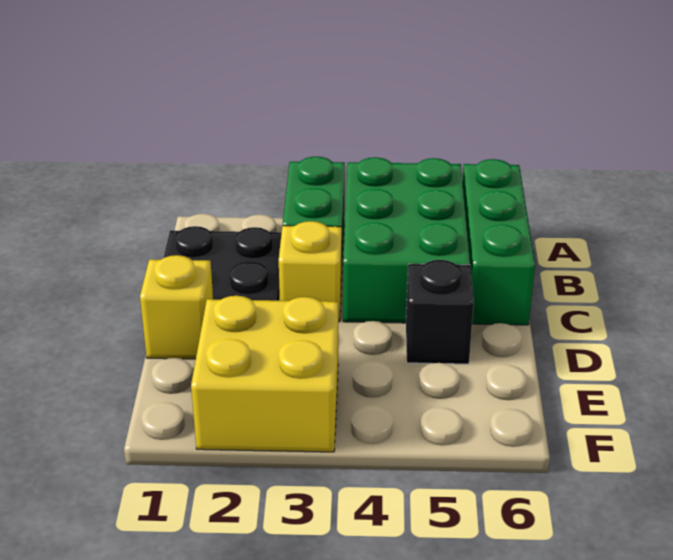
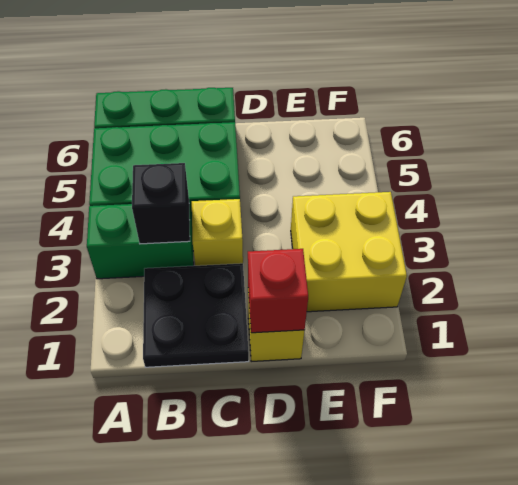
none -> red brick D1 level 2
black brick D5 level 1 -> black brick B3 level 2

